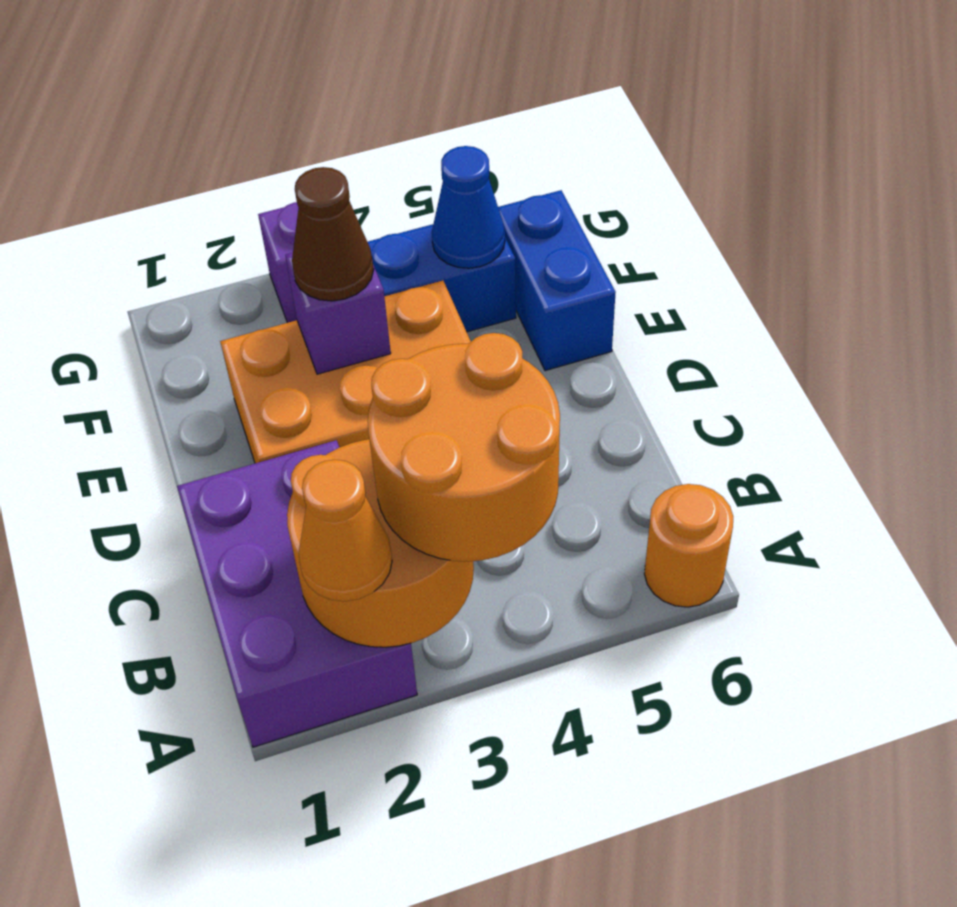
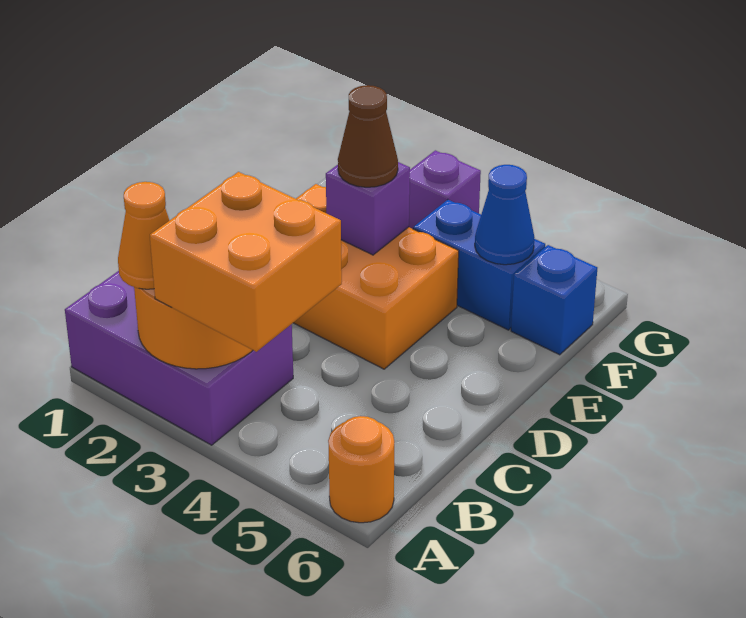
purple brick A1:C2 level 1 -> purple brick A1:B3 level 1
orange round brick A3:B4 level 3 -> orange brick A3:B4 level 3
blue brick E6:F6 level 1 -> blue brick F6 level 1

